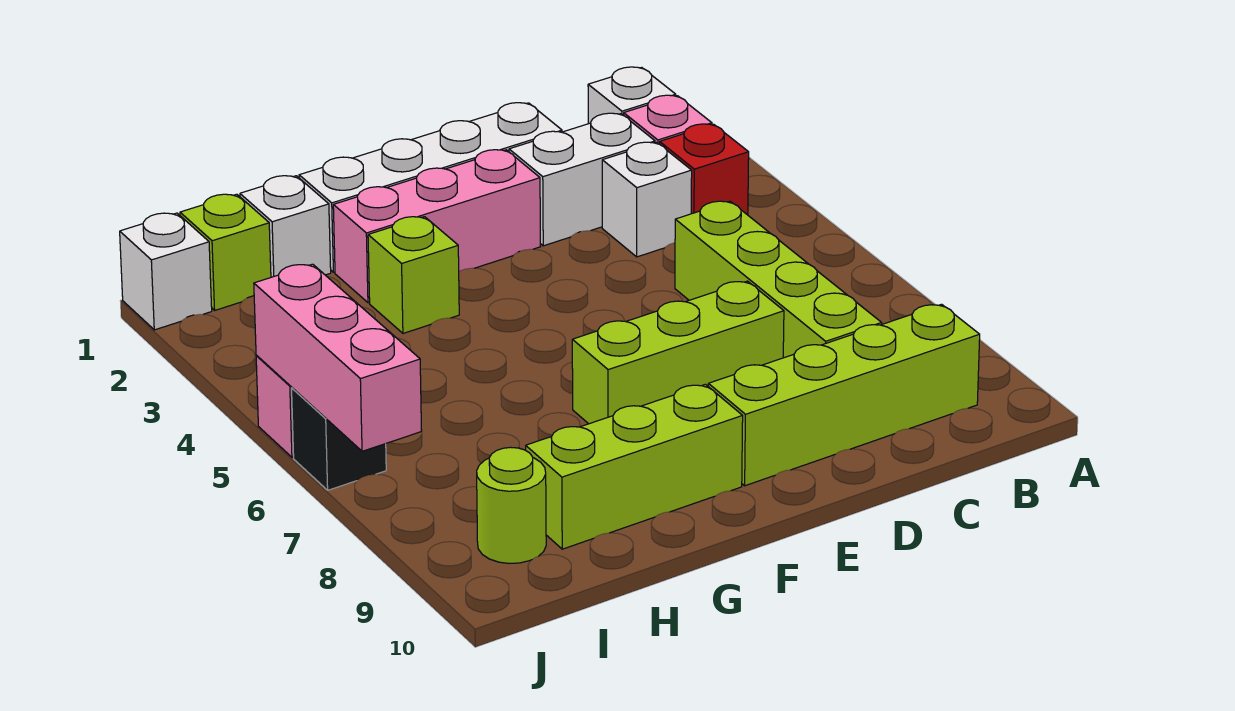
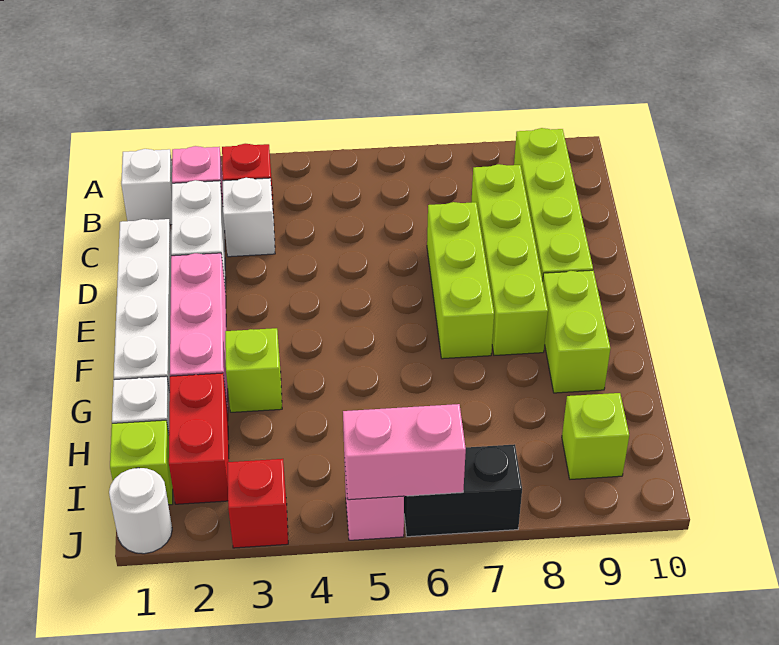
lime brick C5:C8 level 1 -> lime brick C8:F8 level 1
lime brick F9:H9 level 1 -> lime brick F9:G9 level 1
none -> red brick H2:I2 level 1
lime round brick I9 level 1 -> lime brick I9 level 1
white brick J1 level 1 -> white round brick J1 level 1
none -> red brick J3 level 1
pink brick J5:J7 level 2 -> pink brick J5:J6 level 2
black brick J6 level 1 -> black brick J6:J7 level 1

